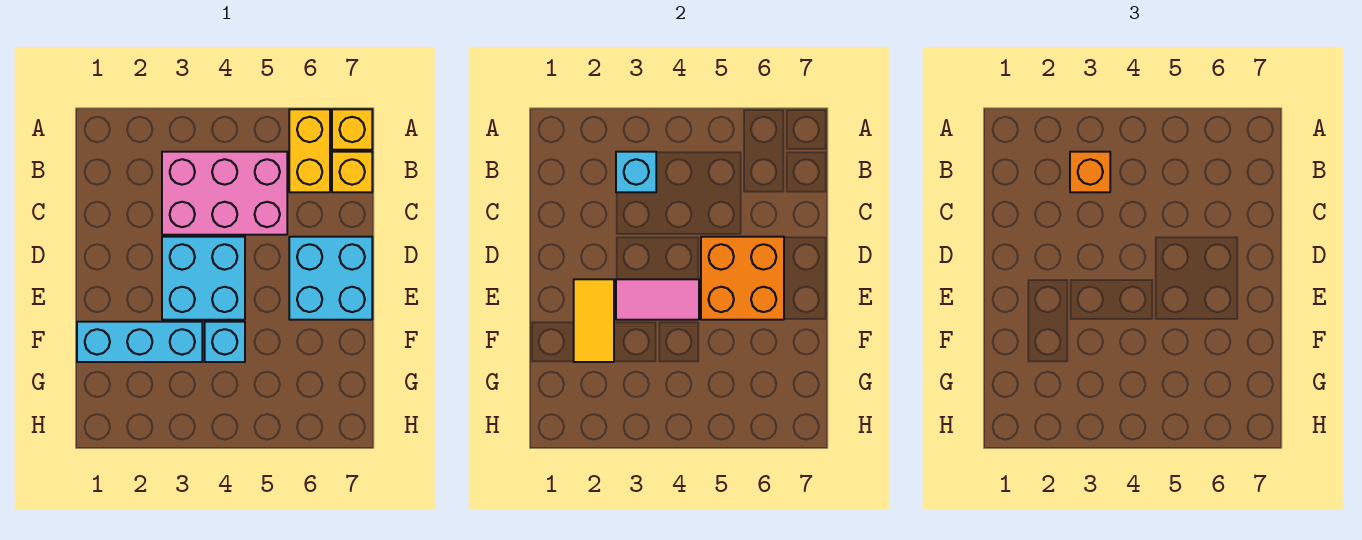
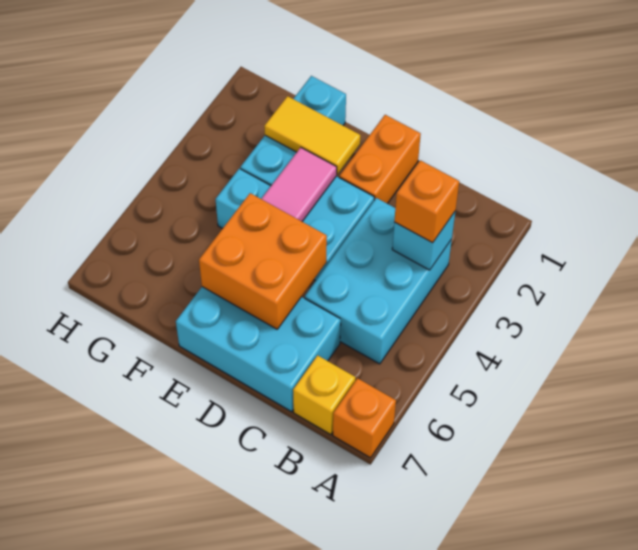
yellow brick A6:B6 level 1 -> none
yellow brick A7 level 1 -> orange brick A7 level 1
pink brick B3:C5 level 1 -> cyan brick B3:C5 level 1
none -> orange brick D1:D2 level 1
cyan brick D6:E7 level 1 -> cyan brick C6:E7 level 1

